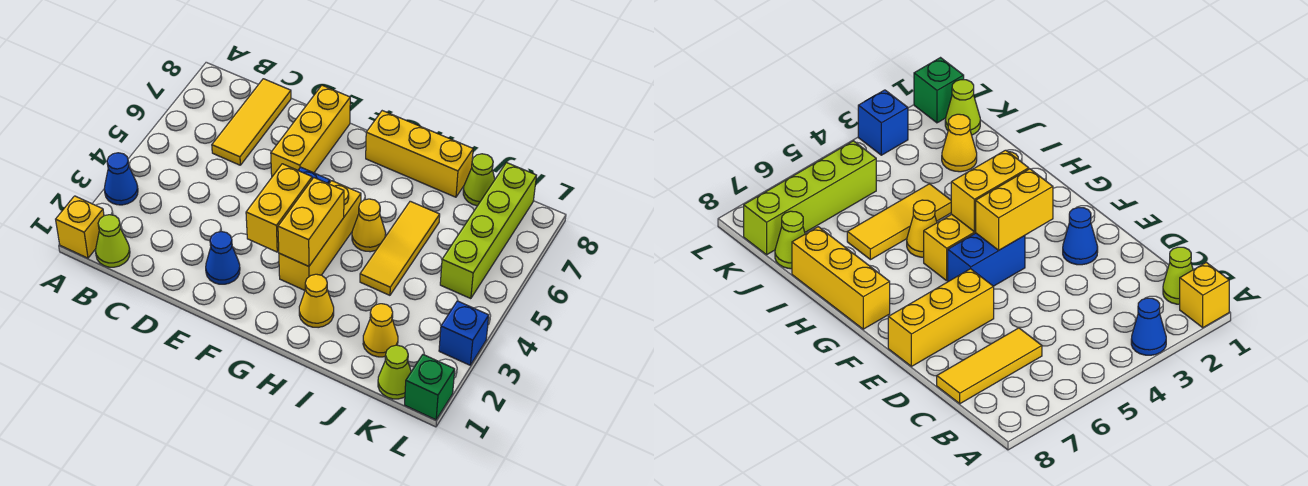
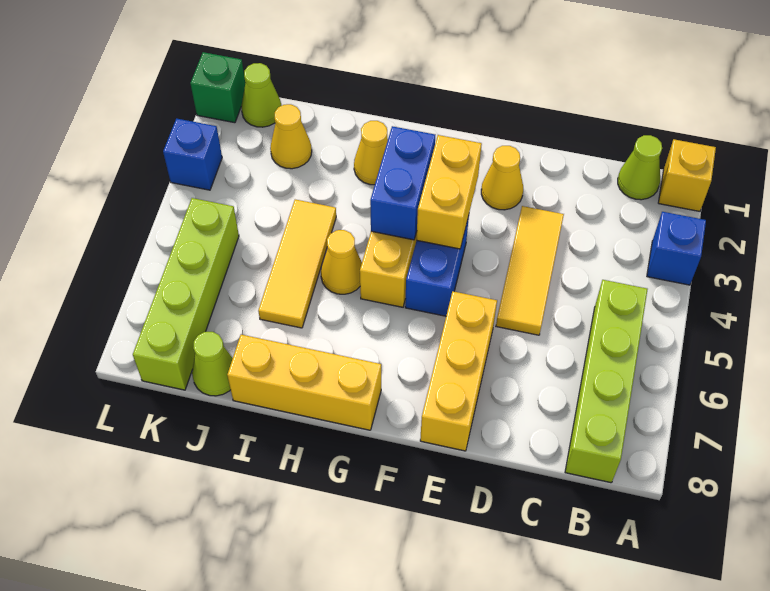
blue cone A3 level 1 -> blue brick A3 level 1
none -> lime brick B5:B8 level 1
yellow tile C6:C8 level 1 -> yellow tile D3:D5 level 1
blue cone E2 level 1 -> yellow cone E2 level 1
yellow brick G3:G4 level 2 -> blue brick G3:G4 level 2

